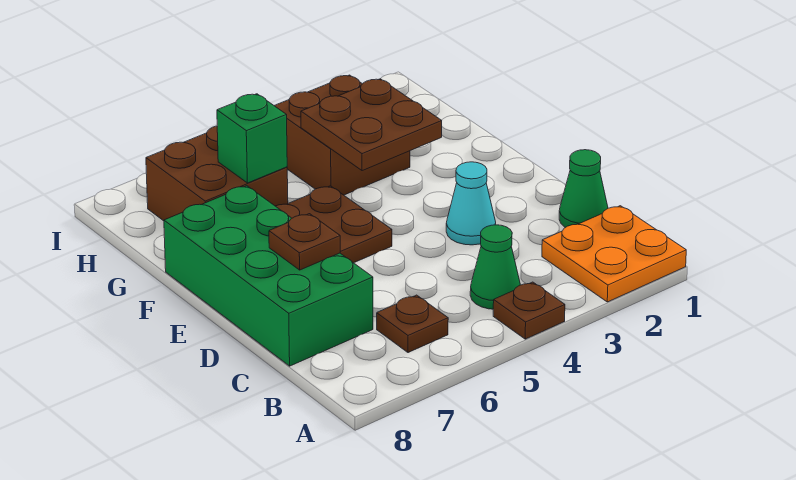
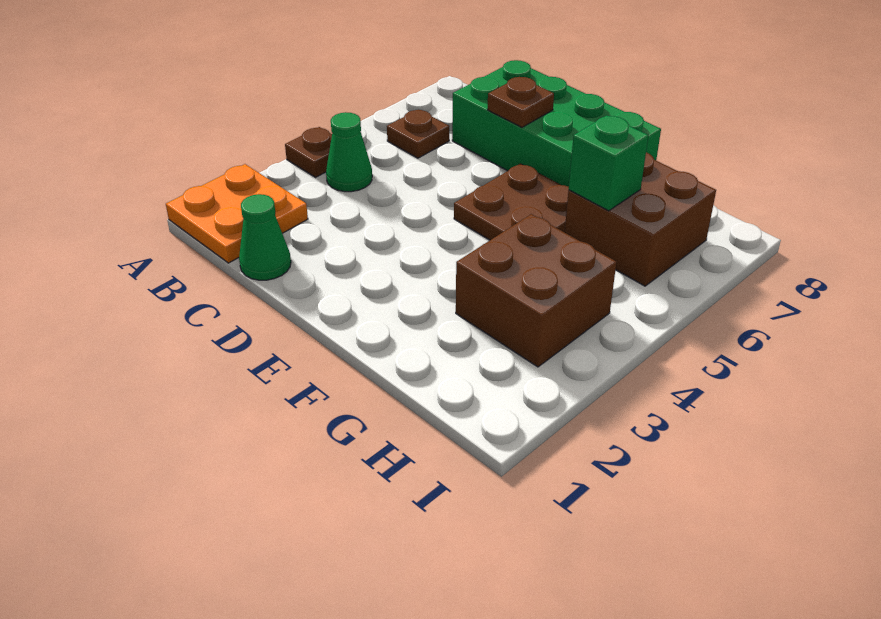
cyan cone D3 level 1 -> none
brown plate F3:G4 level 2 -> none

